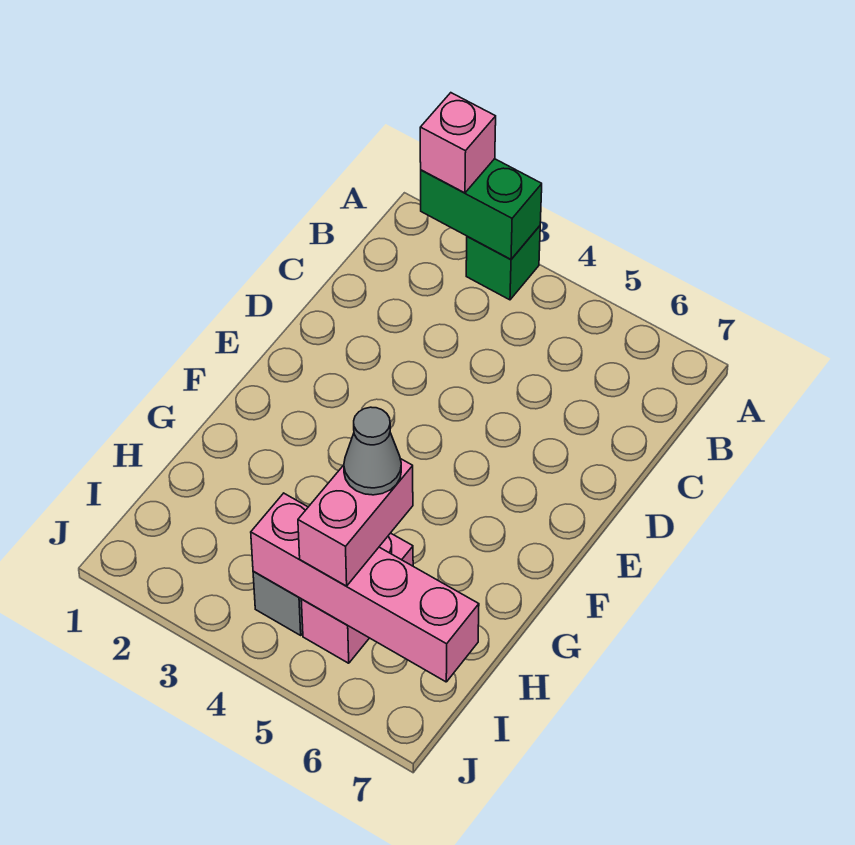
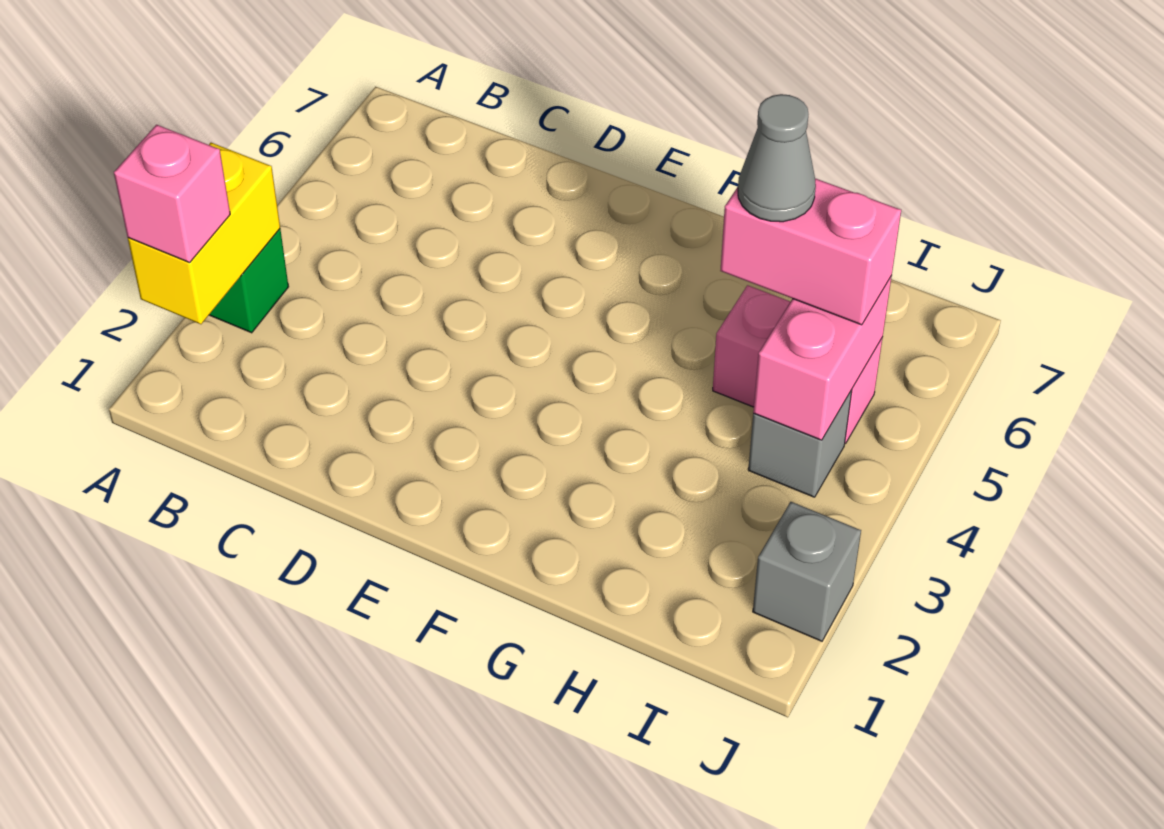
green brick A2:A3 level 2 -> yellow brick A2:A3 level 2
pink brick I4:I7 level 2 -> pink brick I4:I5 level 2
none -> grey brick J2 level 1

